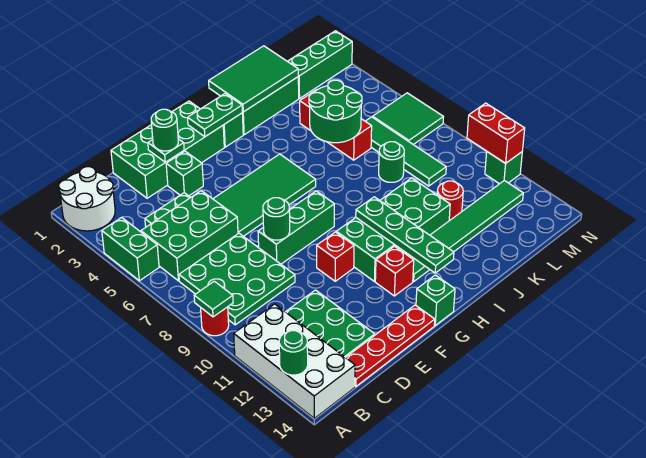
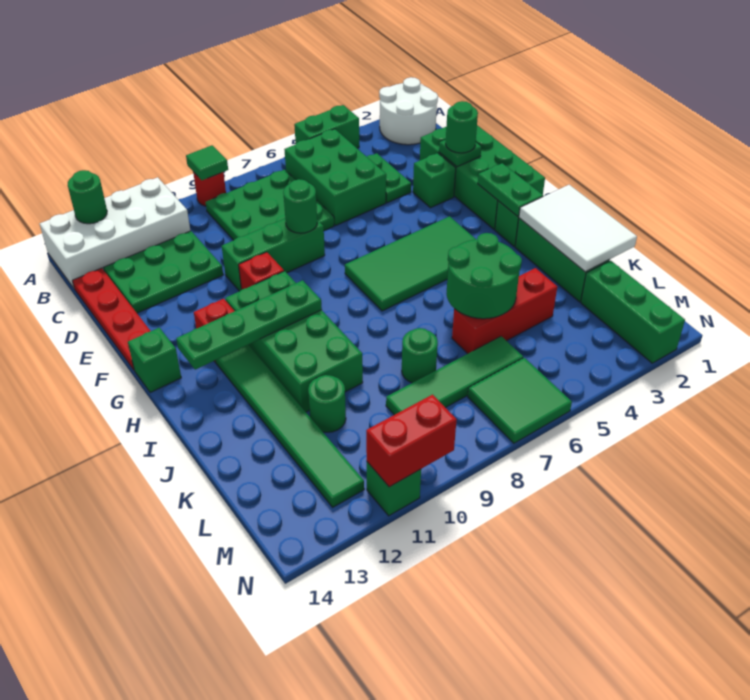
green tile E5:H6 level 1 -> green tile G4:H7 level 1
green brick E8:G8 level 1 -> green brick E8:E10 level 1
green tile I1:K2 level 2 -> white tile I1:K2 level 2
red round brick K11 level 1 -> green round brick K11 level 1

